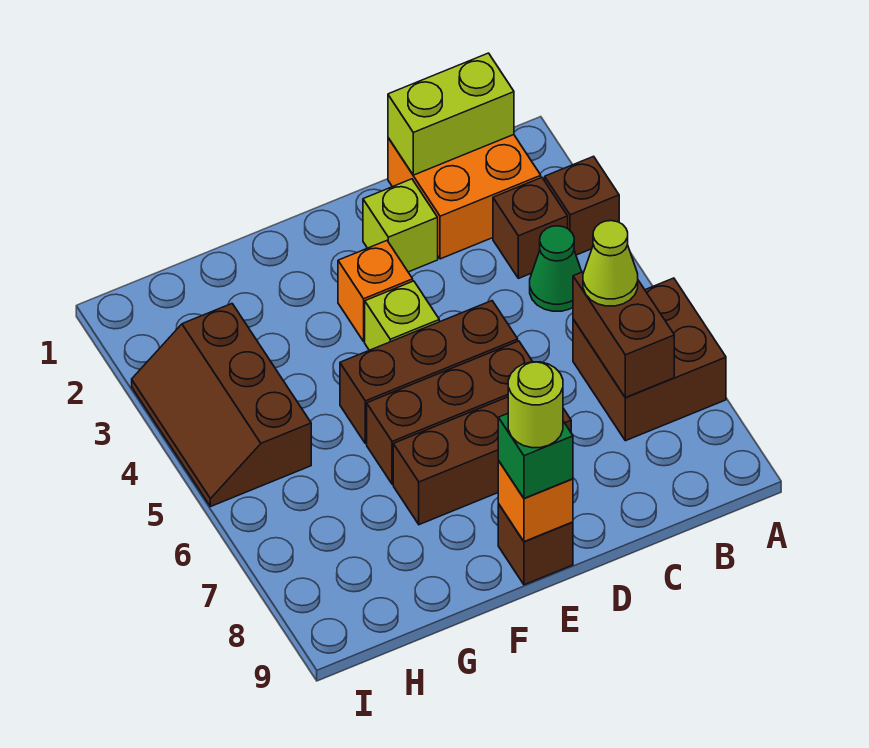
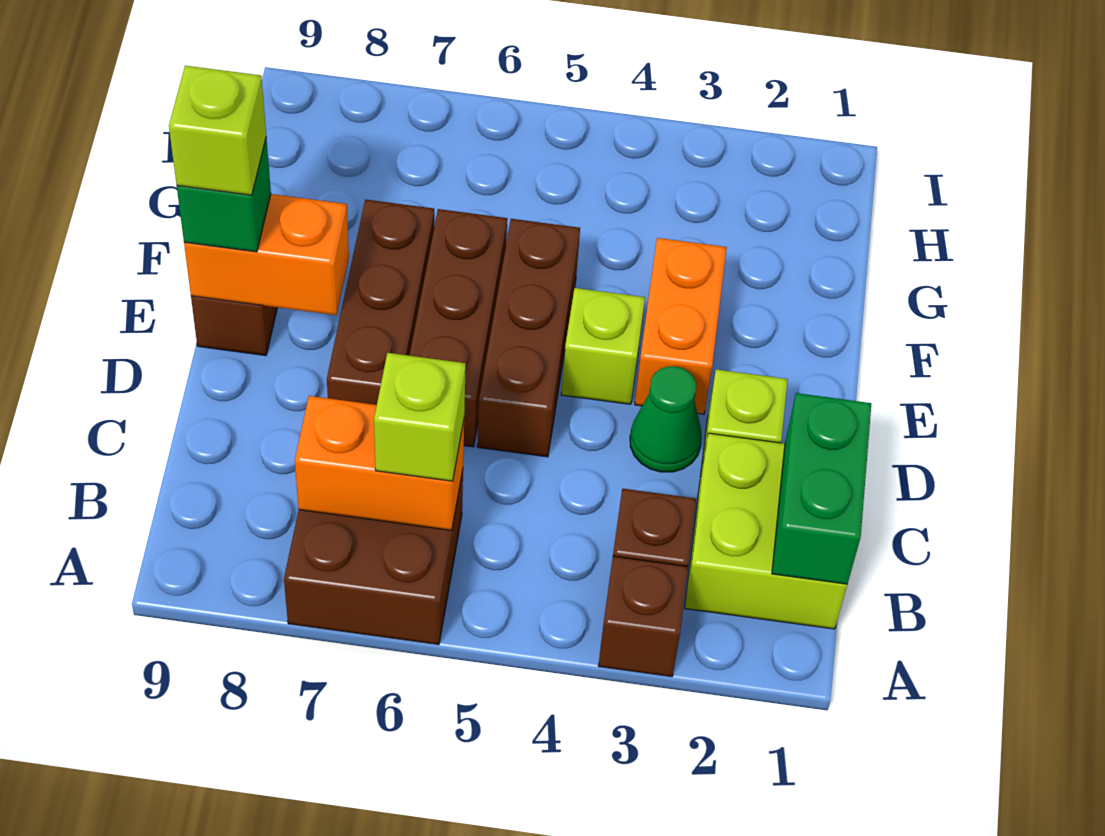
orange brick B1:C2 level 1 -> lime brick B1:C2 level 1
lime brick B1:C1 level 2 -> green brick B1:C1 level 2
green cone B4 level 1 -> green cone D3 level 1
brown brick B6:B7 level 2 -> orange brick B6:B7 level 2
lime cone B6 level 3 -> lime brick B6 level 3
orange brick E3 level 1 -> orange brick E3:F3 level 1
orange brick E9 level 2 -> orange brick E8:E9 level 2
lime round brick E9 level 4 -> lime brick E9 level 4
brown slope H3:I5 level 1 top H -> none

